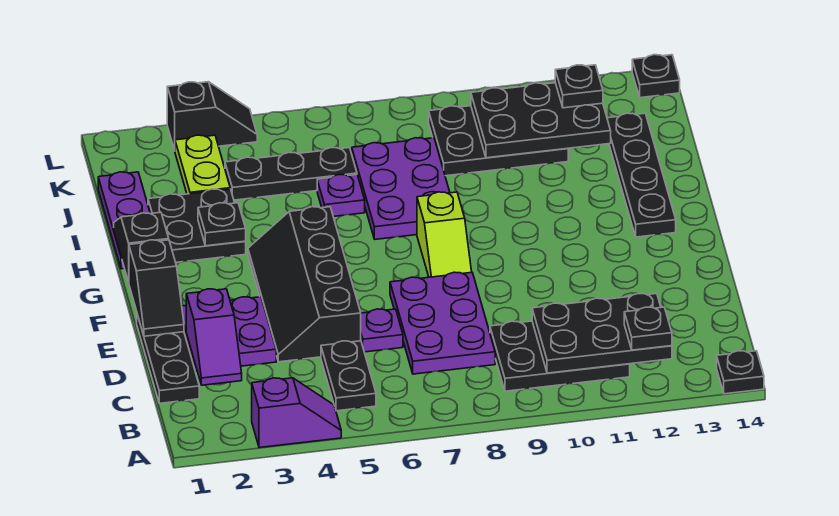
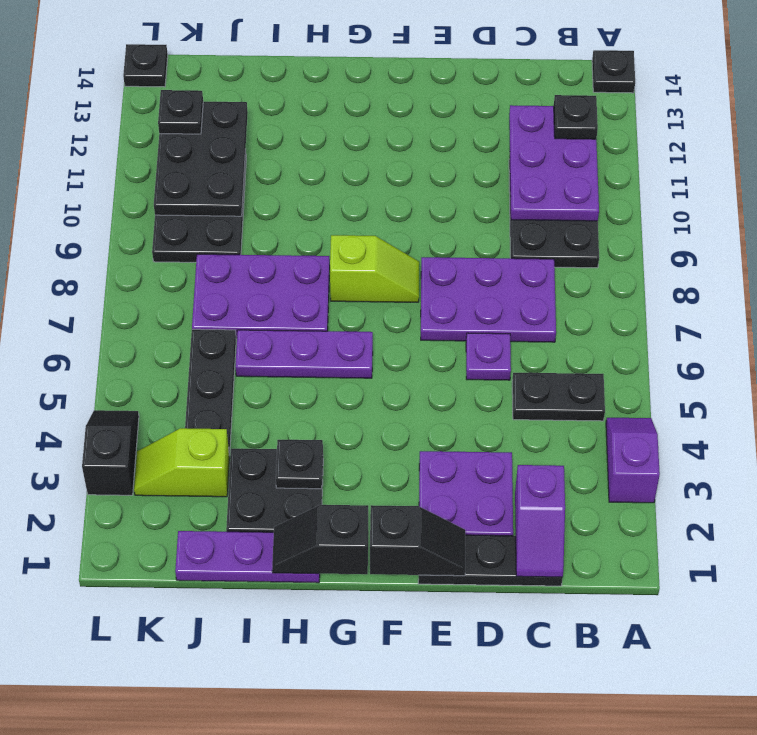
black plate B10:C12 level 2 -> purple plate B10:C12 level 2
purple slope C2:D2 level 2 top D -> purple slope C1:C2 level 2 top 2
black slope D4:G5 level 1 top 5 -> none
black plate G13:J13 level 1 -> none
purple plate I6 level 1 -> purple plate G6:I6 level 1
lime plate J3:K3 level 1 -> lime slope J3:K3 level 1 top J

